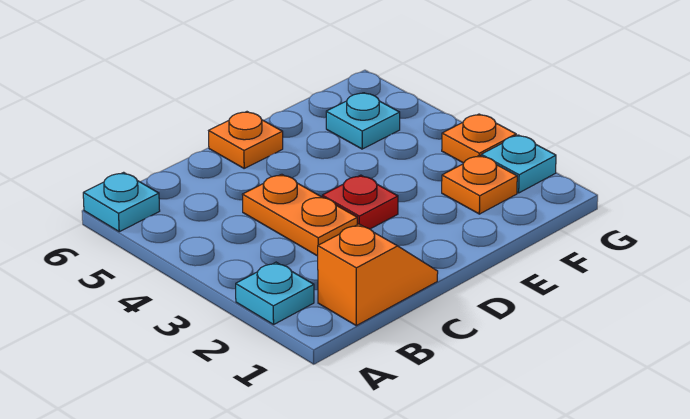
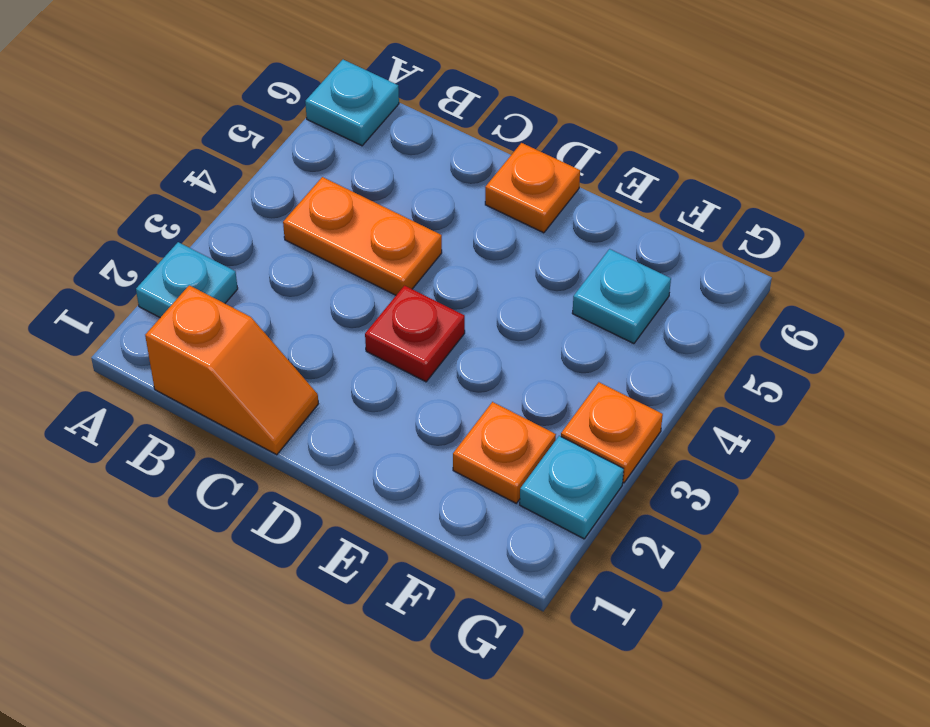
orange plate C3:C4 level 1 -> orange plate B4:C4 level 1

